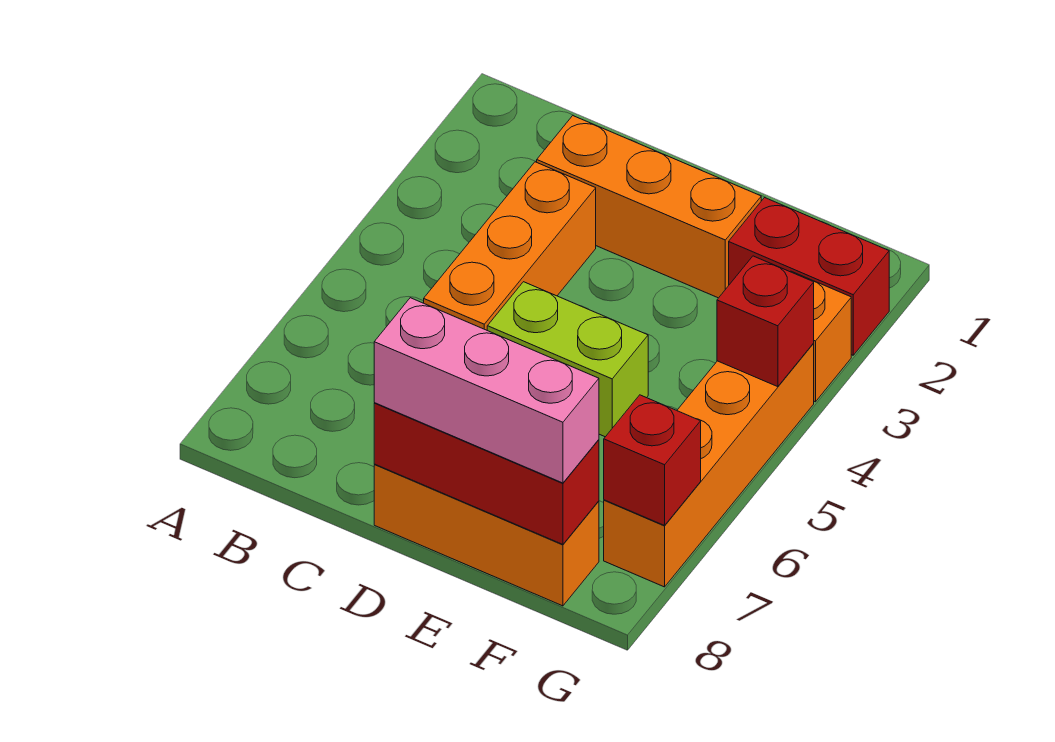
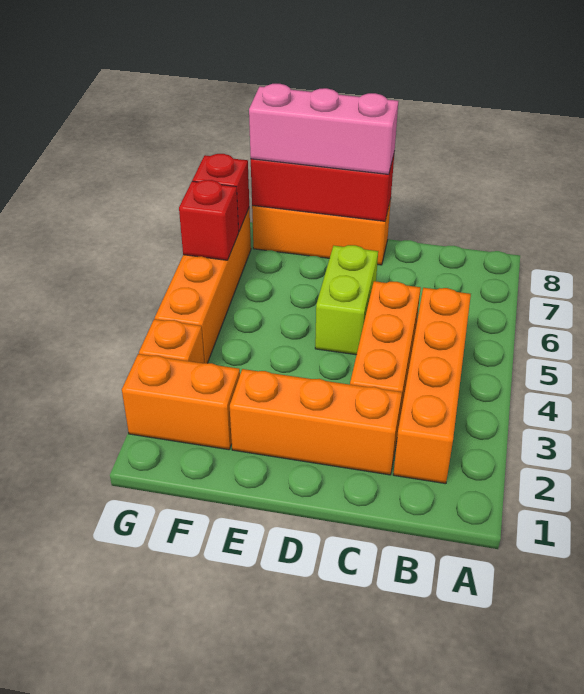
none -> orange brick B2:B5 level 1
lime brick D5:E5 level 1 -> lime brick D5:D6 level 1
red brick F2:G2 level 1 -> orange brick F2:G2 level 1
red brick G4 level 2 -> red brick G6 level 2

